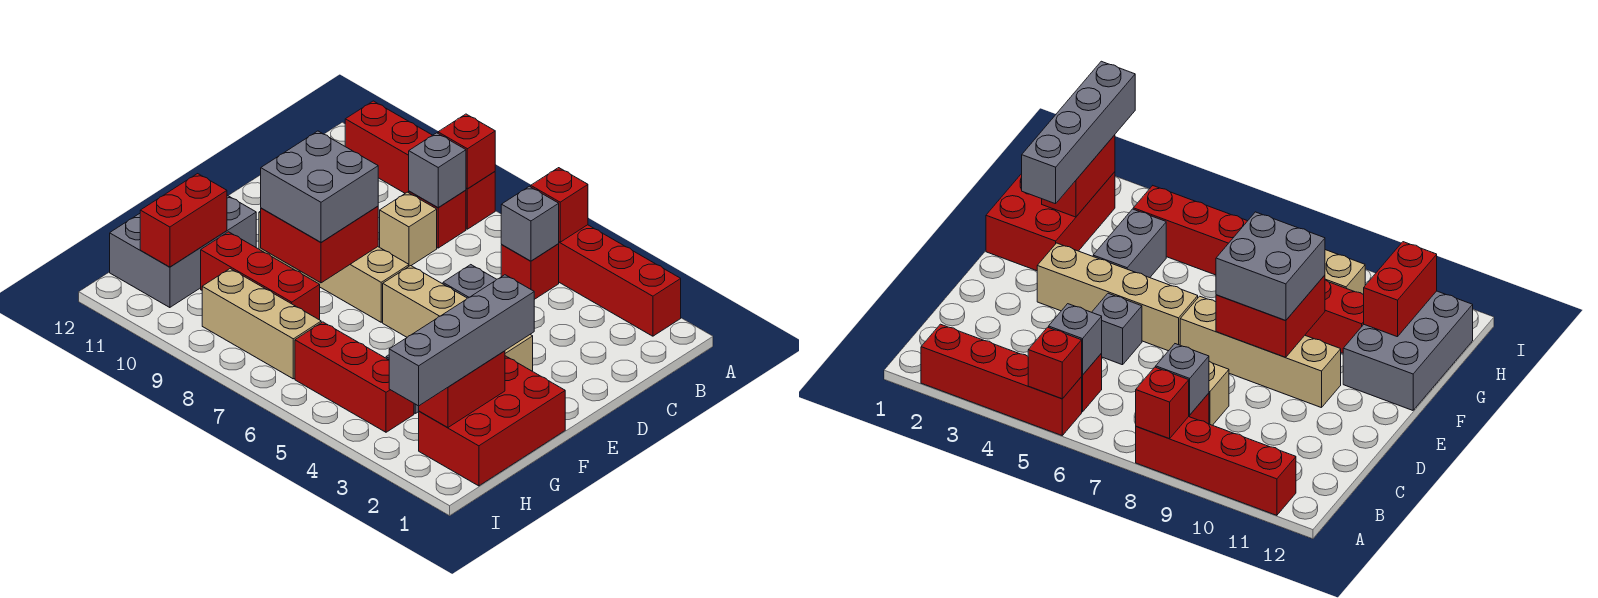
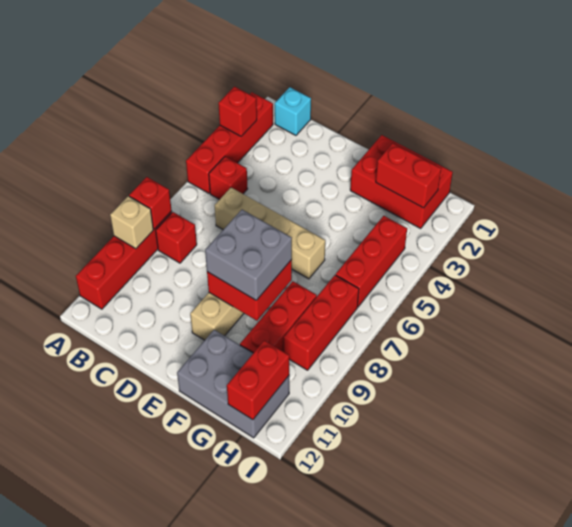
red brick A5 level 2 -> red brick A3 level 2
none -> cyan brick B1 level 1
grey brick B5 level 2 -> none
grey brick B8 level 2 -> none
tan brick C8 level 1 -> tan brick A9 level 2
grey brick D5 level 1 -> none
tan brick E3:E6 level 1 -> tan brick C6:F6 level 1
grey brick F2:I2 level 3 -> none
grey brick F4:G4 level 1 -> none
red brick G11:H11 level 2 -> red brick H11:H12 level 2
tan brick H7:H9 level 1 -> red brick H7:H9 level 1

